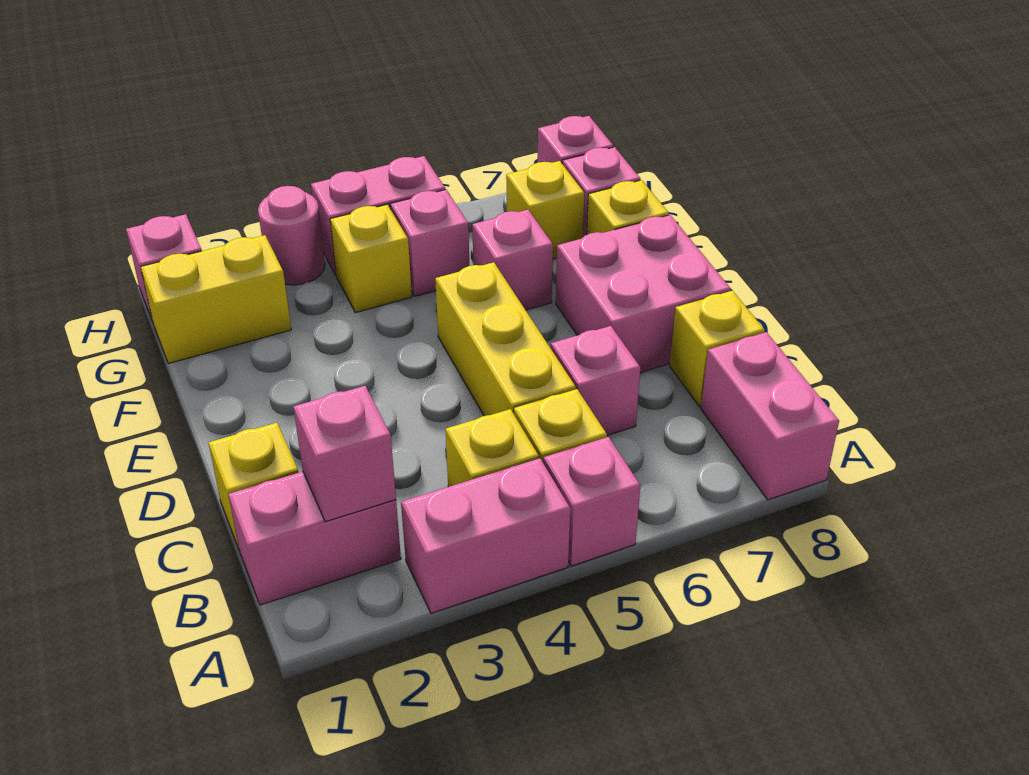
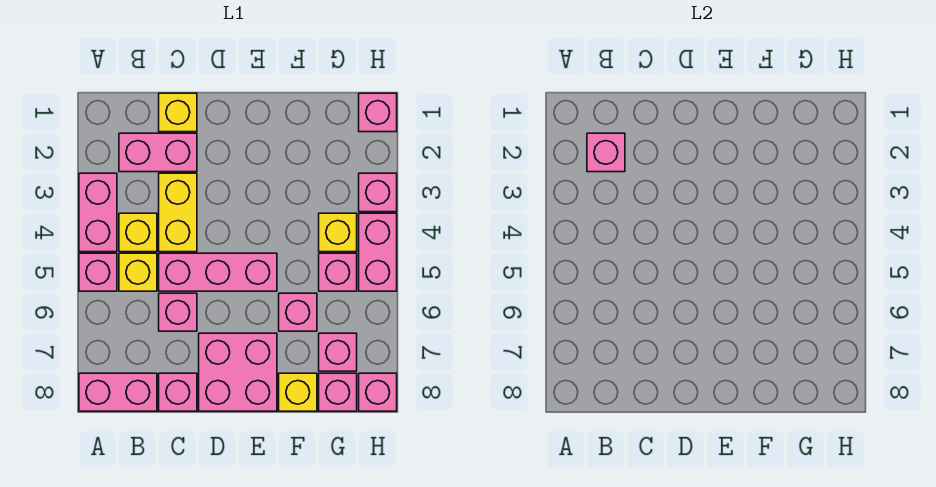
pink brick B1:B2 level 1 -> pink brick B2:C2 level 1
yellow brick C5:E5 level 1 -> pink brick C5:E5 level 1
yellow brick C8 level 1 -> pink brick C8 level 1
yellow brick G1:G2 level 1 -> yellow brick C3:C4 level 1
yellow brick G7 level 1 -> pink brick G7 level 1
pink round brick H3 level 1 -> pink brick H3 level 1

